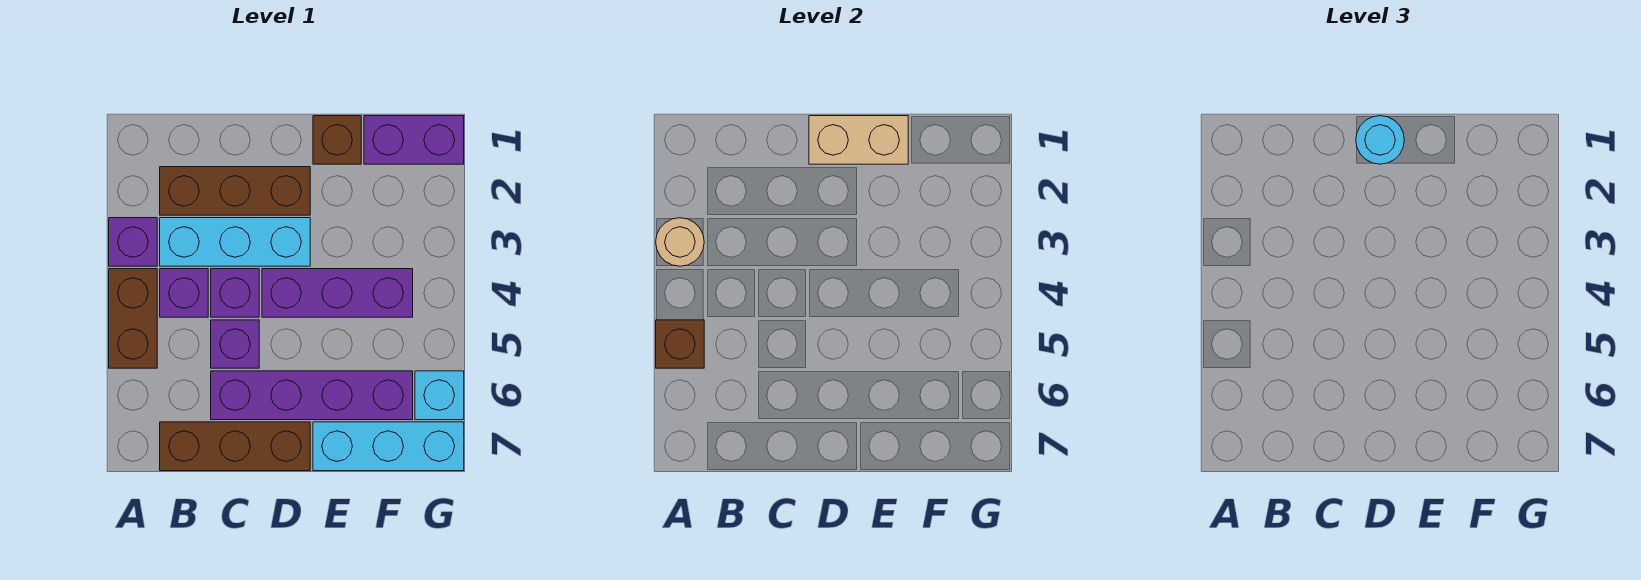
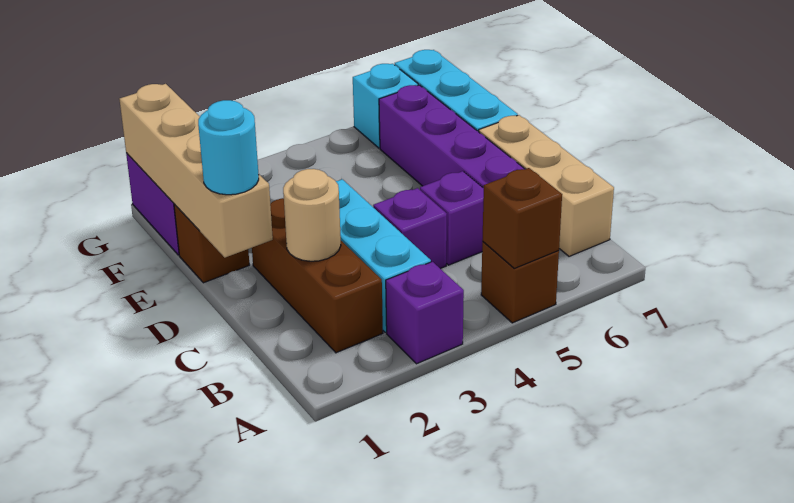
tan round brick A3 level 2 -> tan round brick C2 level 2
brown brick A4:A5 level 1 -> brown brick A5 level 1
purple brick B4 level 1 -> none
brown brick B7:D7 level 1 -> tan brick B7:D7 level 1
tan brick D1:E1 level 2 -> tan brick D1:G1 level 2
purple brick D4:F4 level 1 -> none

